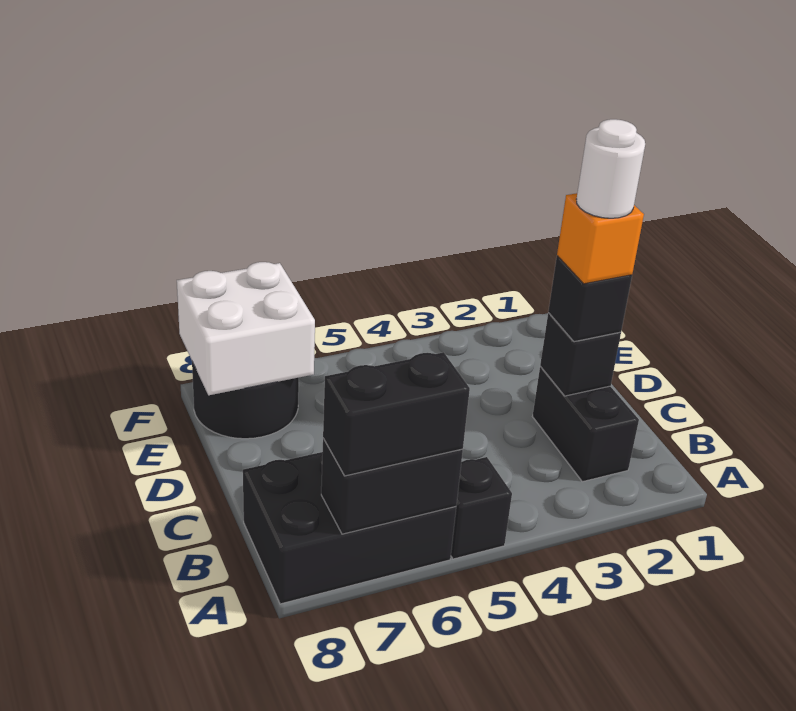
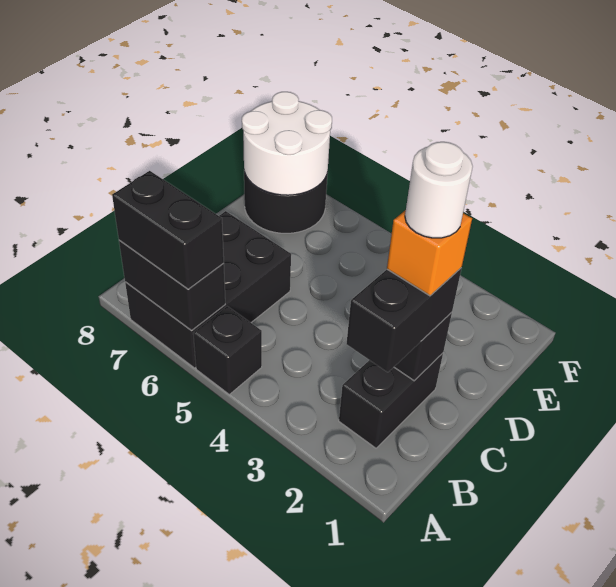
black brick A6:B8 level 1 -> black brick A6:C7 level 1
black brick C2 level 3 -> black brick B2:C2 level 3
white brick E7:F8 level 2 -> white round brick E7:F8 level 2

